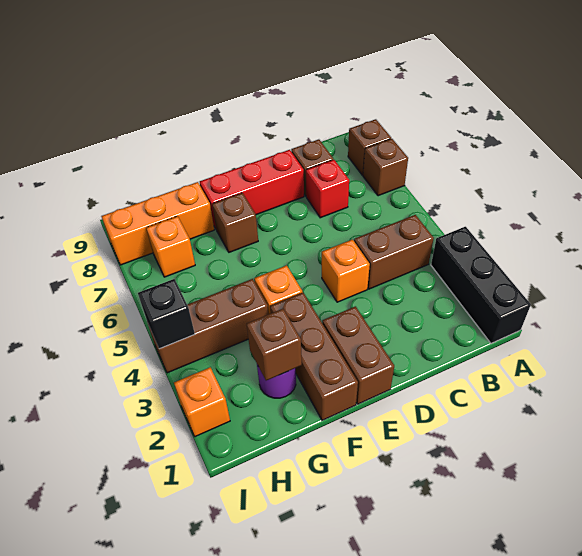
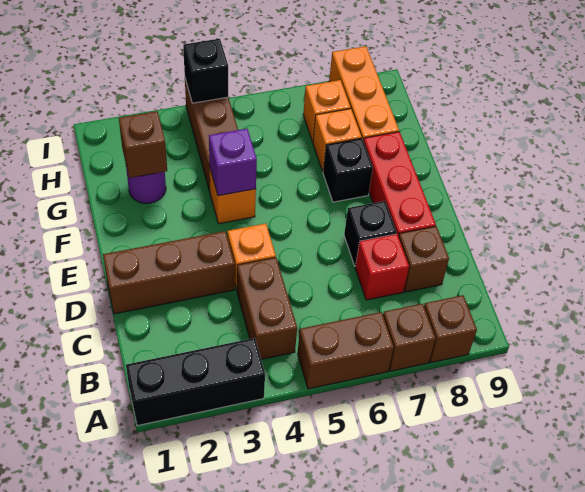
none -> black brick D7 level 1
brown brick E1:E2 level 1 -> brown brick A5:A6 level 1
brown brick F1:F3 level 1 -> brown brick D1:D3 level 1
none -> purple brick F4 level 2
brown brick F7 level 1 -> black brick F7 level 1
orange brick I2 level 1 -> orange brick G7 level 1

